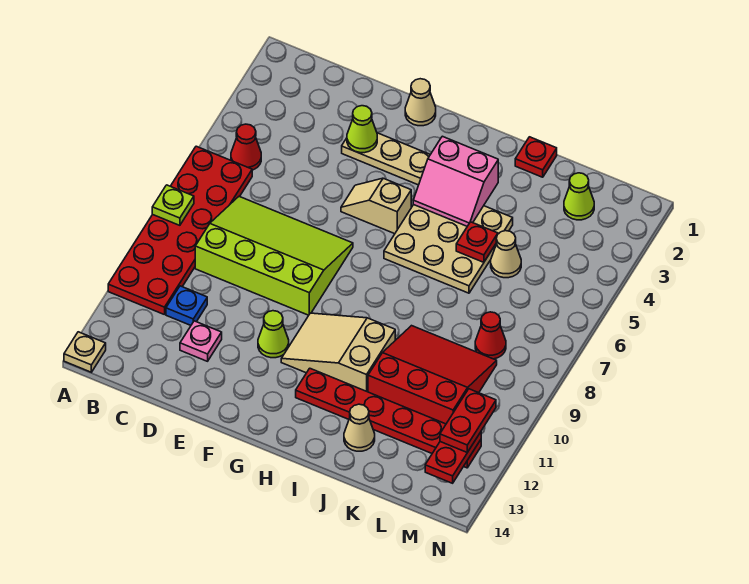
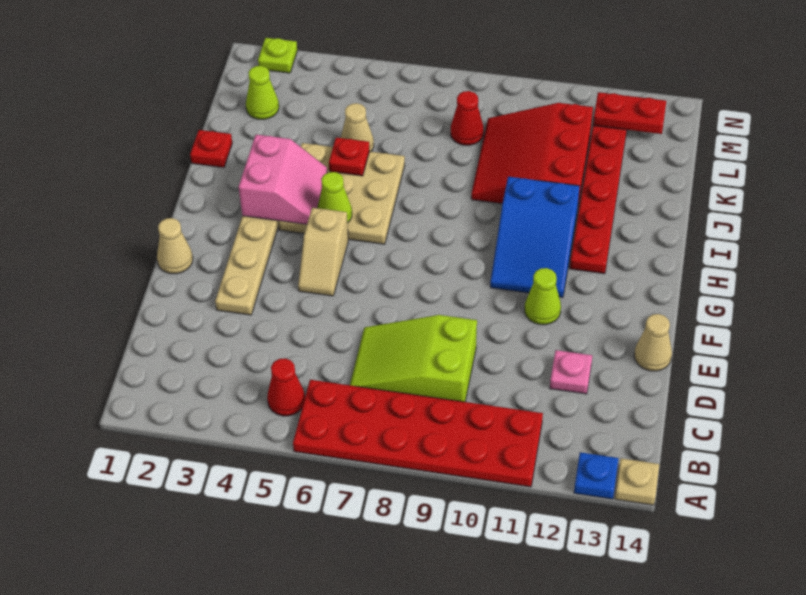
lime plate A8 level 2 -> lime plate N2 level 1
lime slope C7:F9 level 1 top 9 -> lime slope C7:D9 level 1 top 9
blue plate C11 level 1 -> blue plate A13 level 1
lime cone E3 level 2 -> lime cone H5 level 2
tan slope G10:I11 level 1 top I -> blue slope G10:I11 level 1 top I
tan cone J13 level 1 -> tan cone E14 level 1
red plate M11:M12 level 3 -> none

